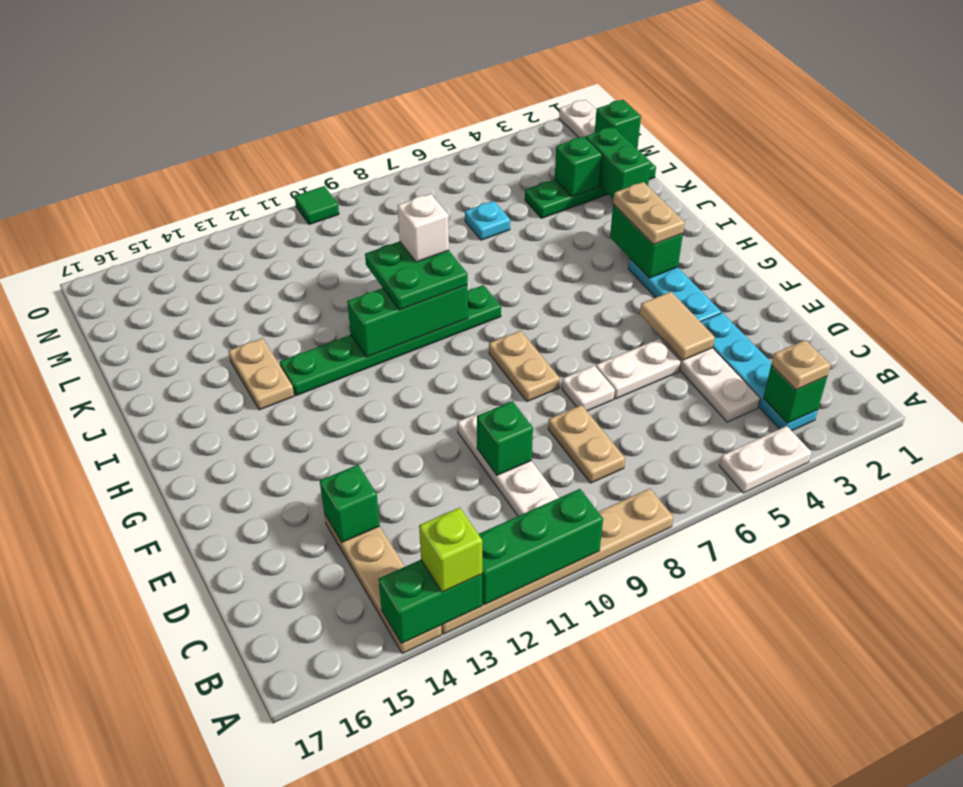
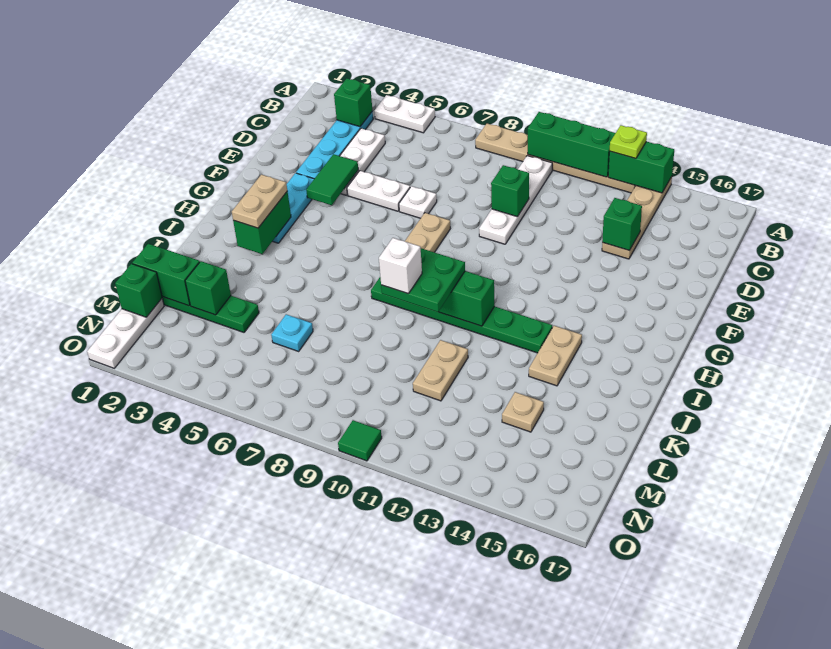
lime brick A13 level 3 -> lime plate A13 level 3
tan plate B3 level 3 -> tan plate L14 level 1
tan plate C8:D8 level 1 -> tan plate K11:L11 level 1
tan tile E4:F4 level 2 -> green tile E4:F4 level 2
green brick K2:L2 level 2 -> green brick L1:L2 level 2

